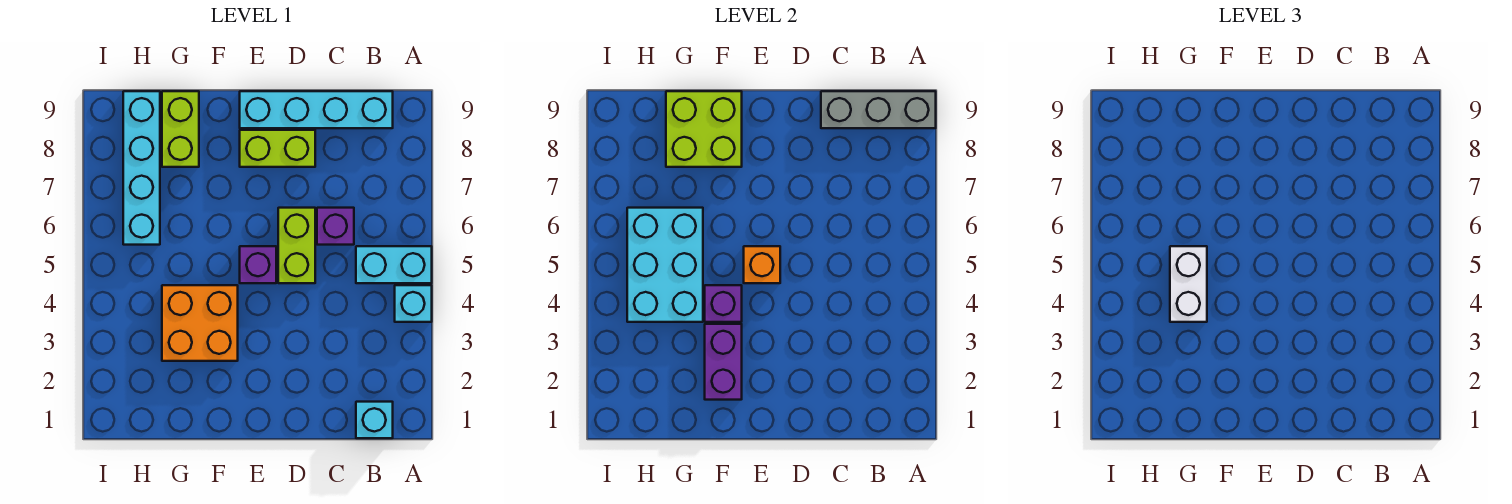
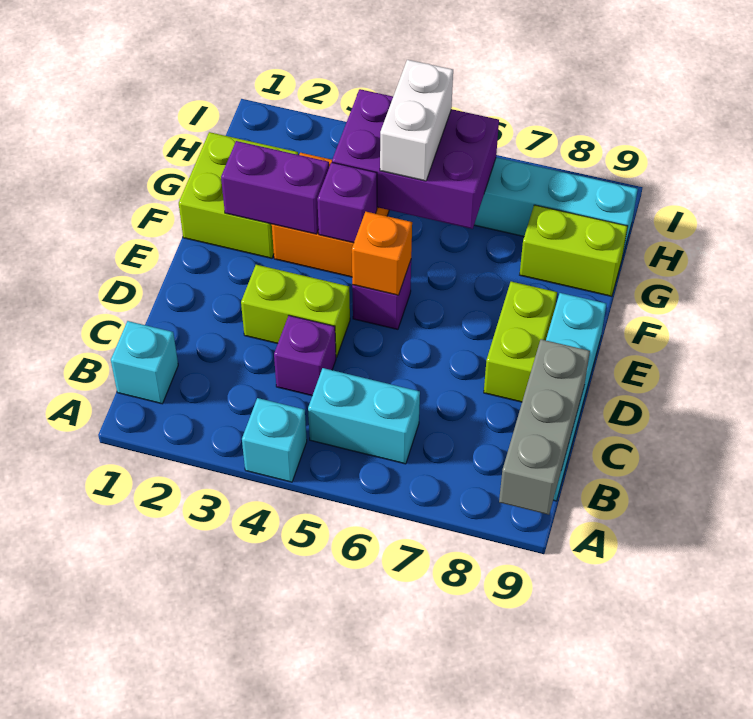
cyan brick A5:B5 level 1 -> cyan brick B5:B6 level 1
purple brick C6 level 1 -> purple brick C4 level 1
lime brick D5:D6 level 1 -> lime brick D3:D4 level 1
lime brick F8:G9 level 2 -> lime brick F1:G2 level 1
cyan brick G4:H6 level 2 -> purple brick G4:H6 level 2
white brick G4:G5 level 3 -> white brick G5:H5 level 3

